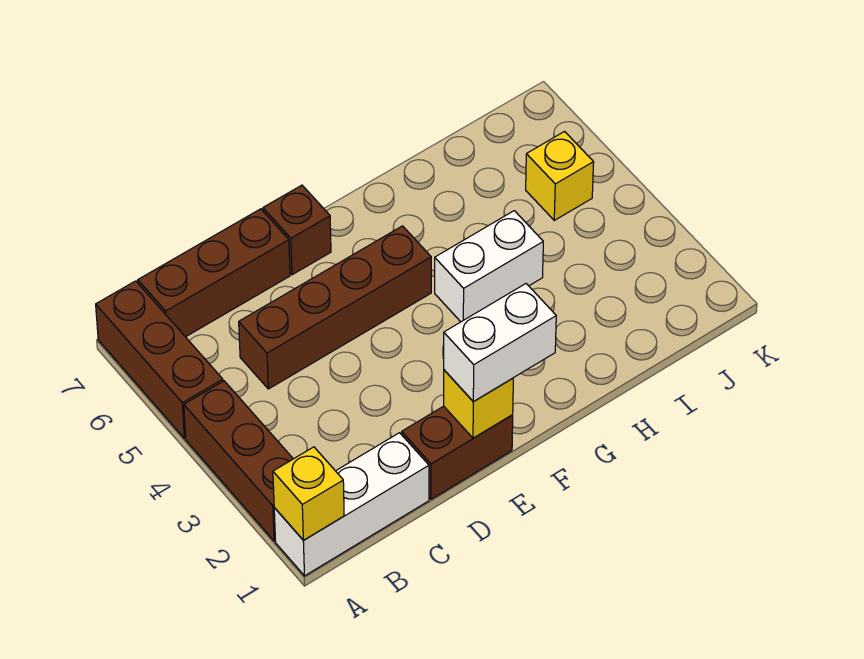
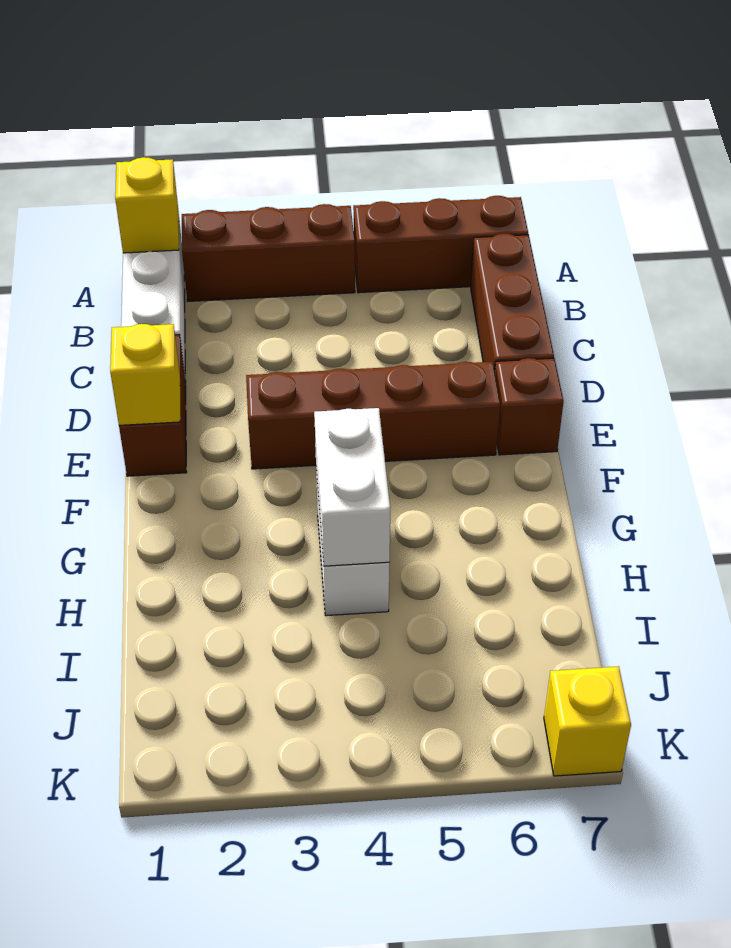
brown brick C5:F5 level 1 -> brown brick E3:E6 level 1
white brick E1:F1 level 3 -> white brick G4:H4 level 2
yellow brick J5 level 1 -> yellow brick K7 level 1

